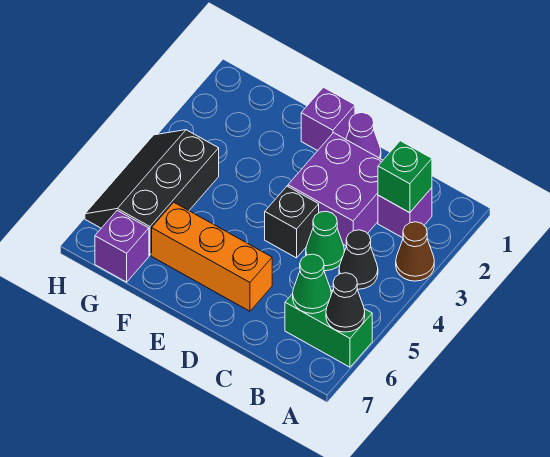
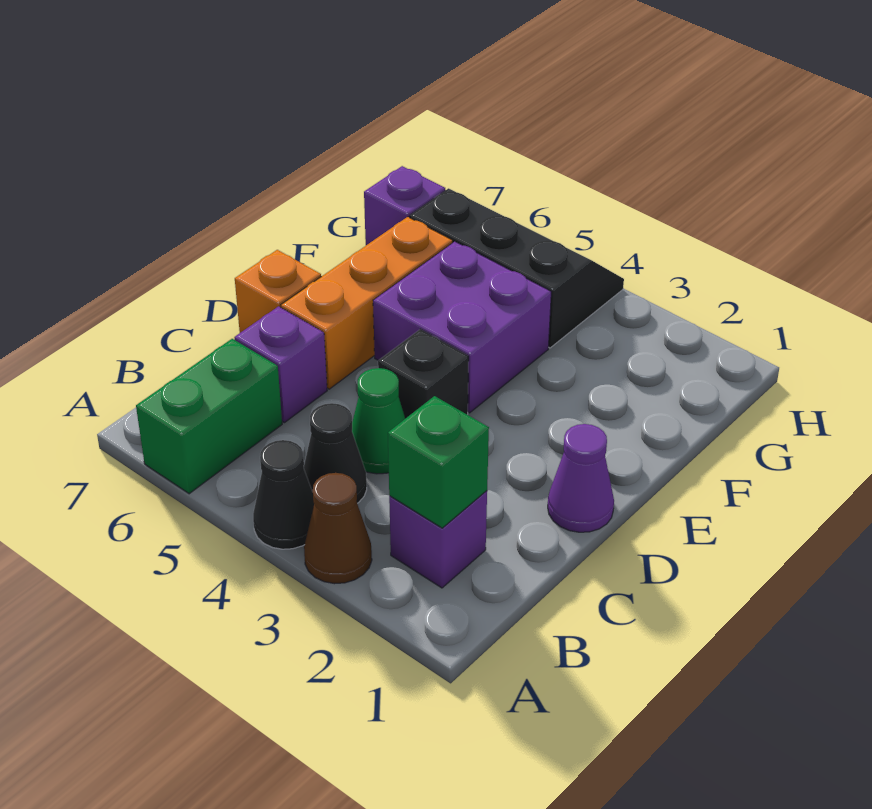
black cone A6 level 2 -> black cone A4 level 1
green cone B6 level 2 -> none
purple brick C2:D3 level 1 -> purple brick E4:F5 level 1
none -> orange brick D7 level 1
purple brick E1 level 1 -> purple brick C6 level 1

